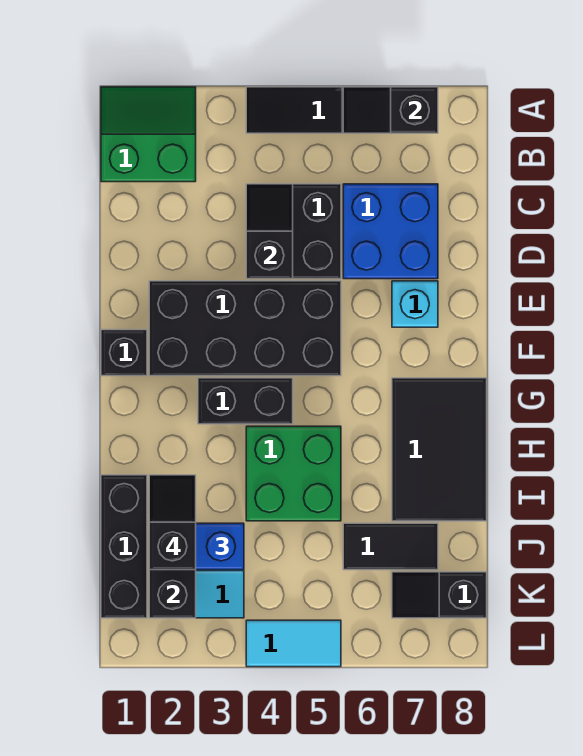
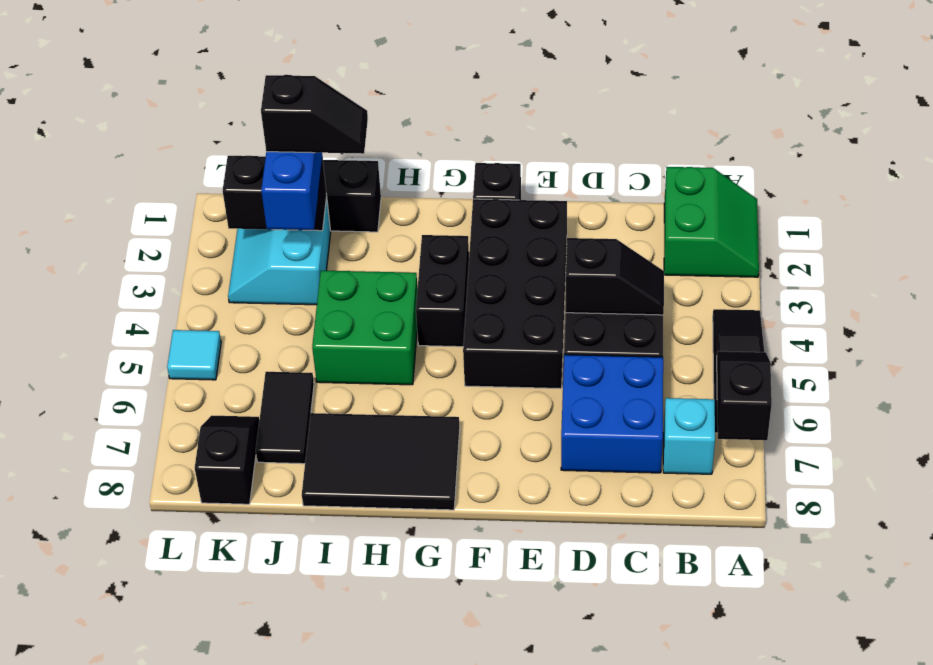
cyan brick E7 level 1 -> cyan brick B7 level 1
cyan tile L4:L5 level 1 -> cyan tile L5 level 1

